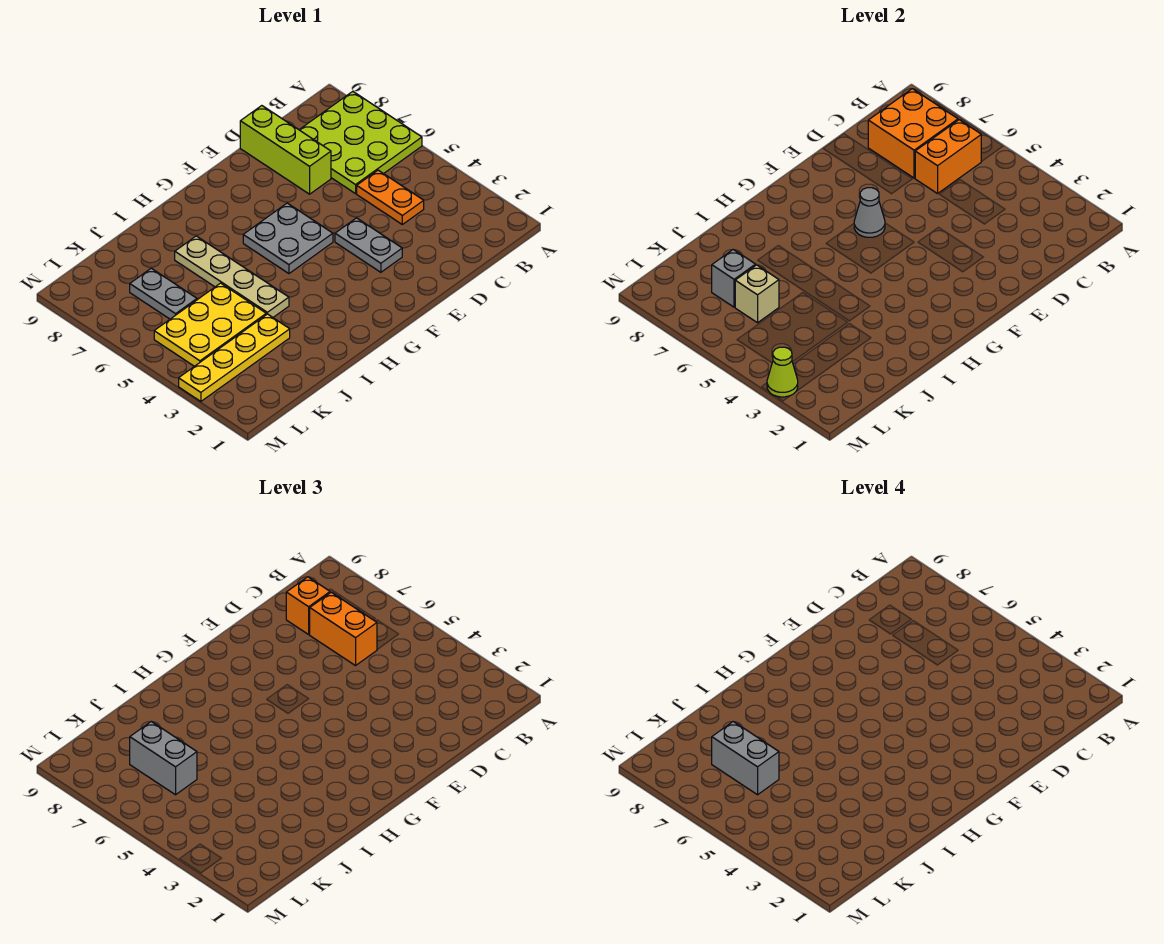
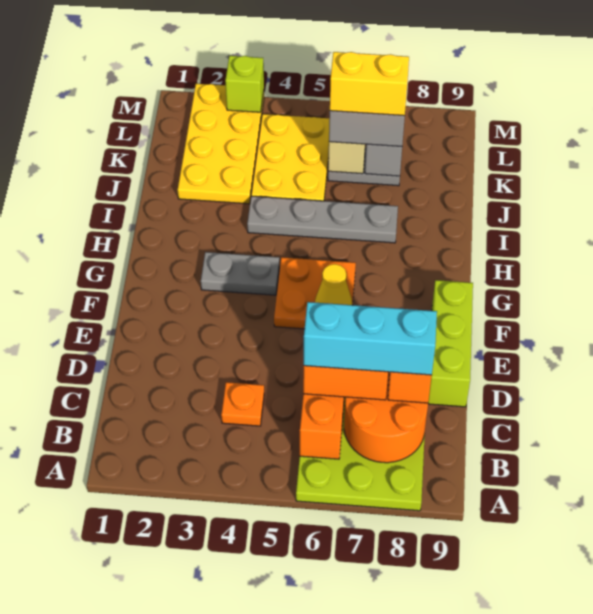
orange brick B7:C8 level 2 -> orange round brick B7:C8 level 2
orange plate C4:C5 level 1 -> orange plate C4 level 1
none -> cyan brick C6:C8 level 4
lime brick D7:D9 level 1 -> lime brick D9:F9 level 1
grey plate E3:E4 level 1 -> grey plate G3:G4 level 1
grey plate F5:G6 level 1 -> orange plate F5:G6 level 1
grey cone F6 level 2 -> yellow cone F6 level 2
tan plate I4:I7 level 1 -> grey plate I4:I7 level 1
yellow plate J3:M3 level 1 -> yellow plate J2:M3 level 1
grey brick K6:K7 level 4 -> yellow brick K6:K7 level 4
lime cone M3 level 2 -> lime brick M3 level 2

